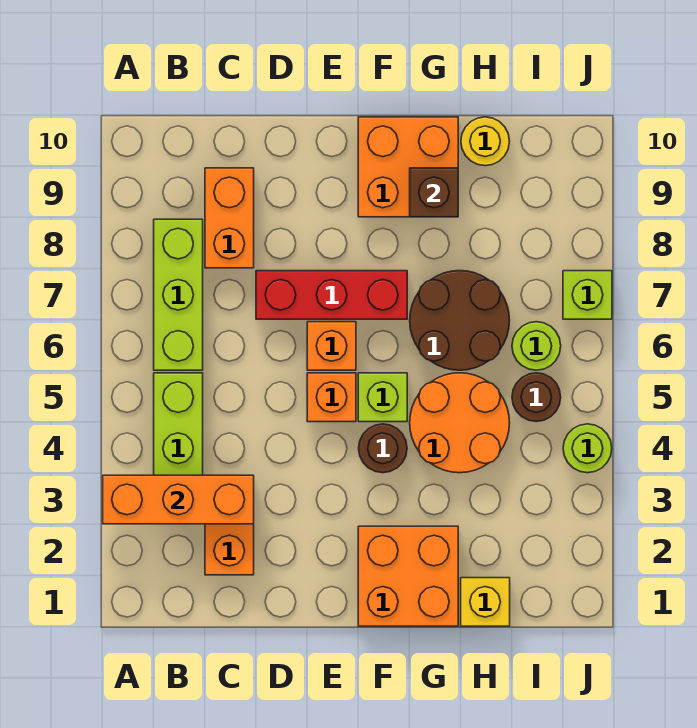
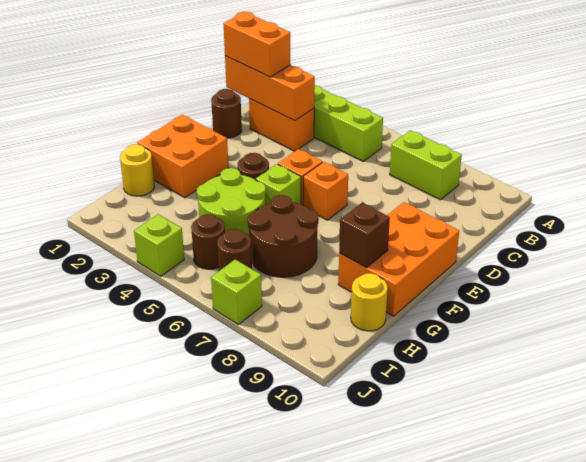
orange brick A3:C3 level 2 -> orange brick C1:C3 level 2
lime brick B6:B8 level 1 -> lime brick B7:B8 level 1
orange brick C8:C9 level 1 -> orange brick C1:C2 level 3
none -> brown round brick D1 level 1
red brick D7:F7 level 1 -> none
orange brick F9:G10 level 1 -> orange brick E9:G10 level 1
orange round brick G4:H5 level 1 -> lime round brick G4:H5 level 1
yellow brick H1 level 1 -> yellow round brick H1 level 1
lime round brick I6 level 1 -> brown round brick I6 level 1
lime round brick J4 level 1 -> lime brick J4 level 1

